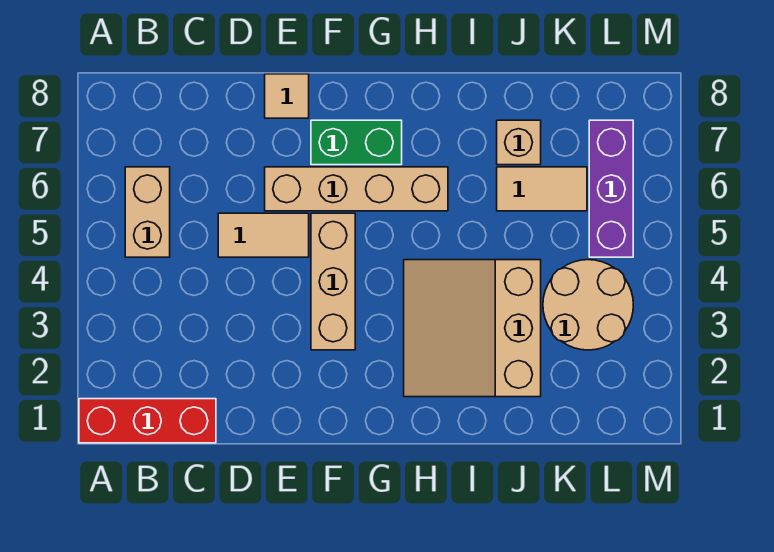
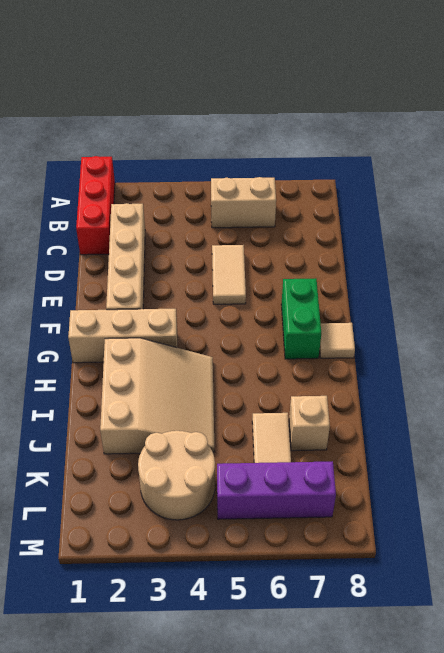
tan brick E6:H6 level 1 -> tan brick C2:F2 level 1
tan tile E8 level 1 -> tan tile G8 level 1
tan brick F3:F5 level 1 -> tan brick G1:G3 level 1
tan slope H2:J4 level 1 top J -> tan slope H2:J4 level 1 top 2

